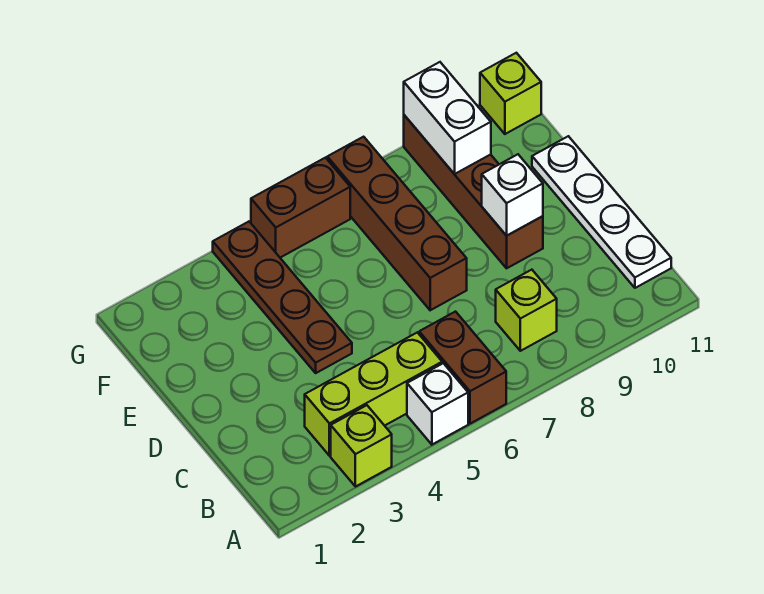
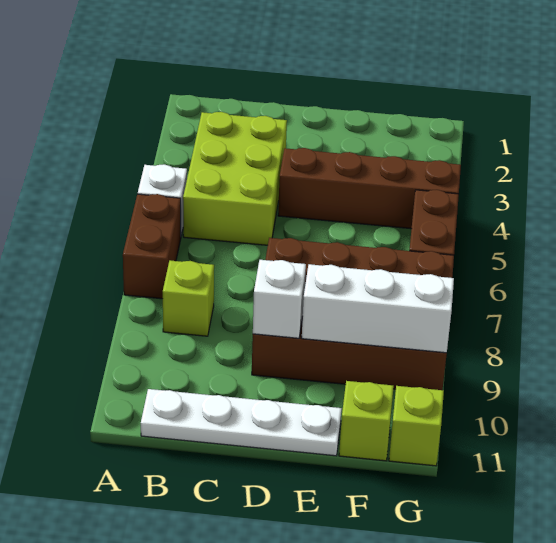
lime brick A3 level 1 -> lime brick F11 level 1
brown brick A6:B6 level 1 -> brown brick A6:A7 level 1
lime brick B3:B5 level 1 -> lime brick B3:C5 level 1
brown plate D4:G4 level 1 -> brown brick D4:G4 level 1
white brick F9:G9 level 2 -> white brick E9:G9 level 2

